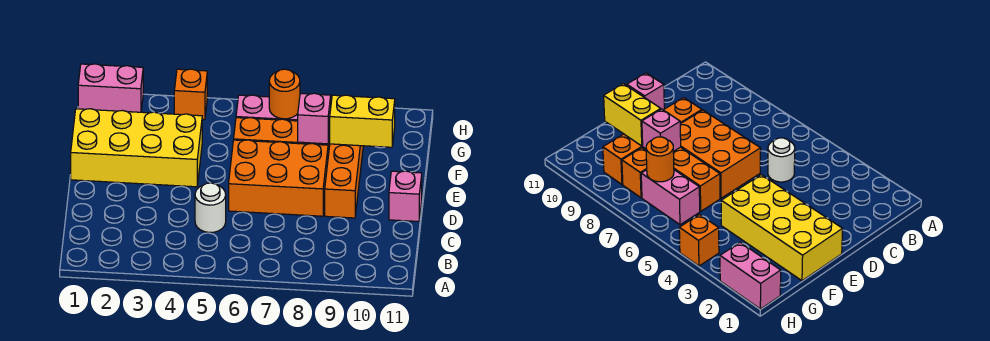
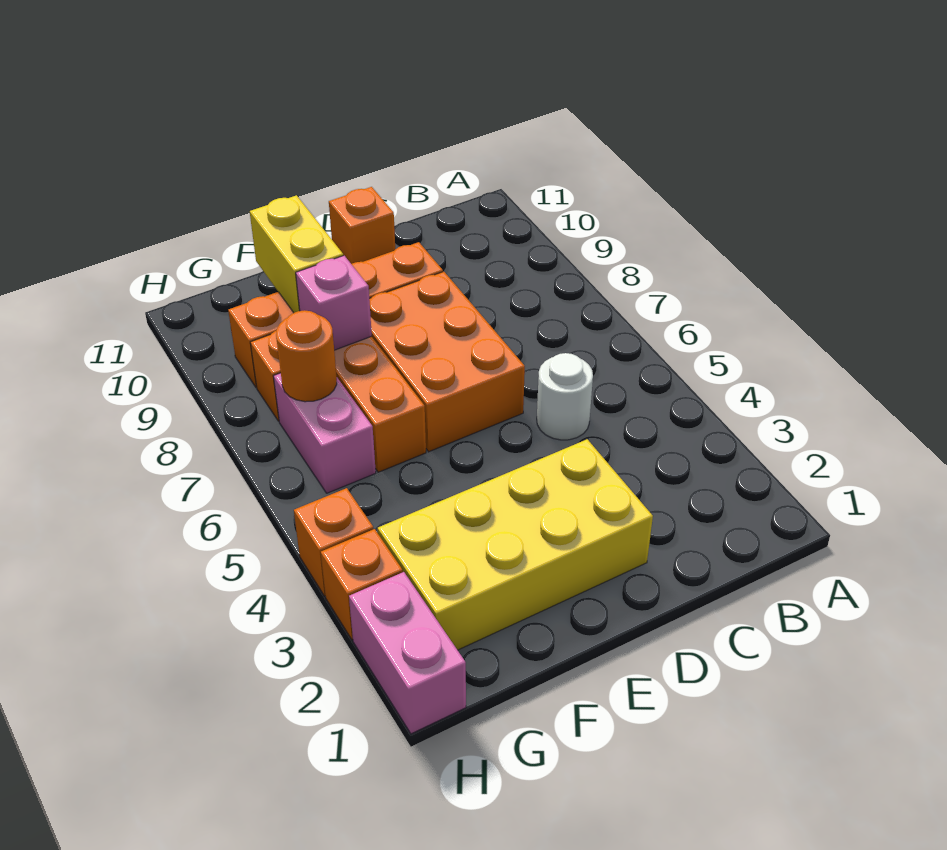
pink brick D11 level 1 -> orange brick D11 level 1
yellow brick E1:F4 level 1 -> yellow brick D2:G3 level 1
none -> orange brick H3 level 1

